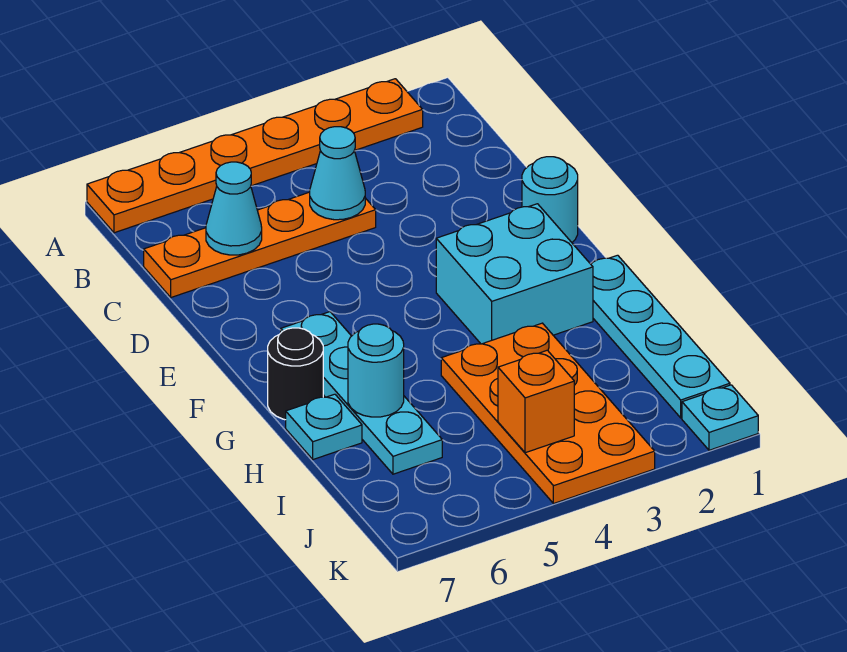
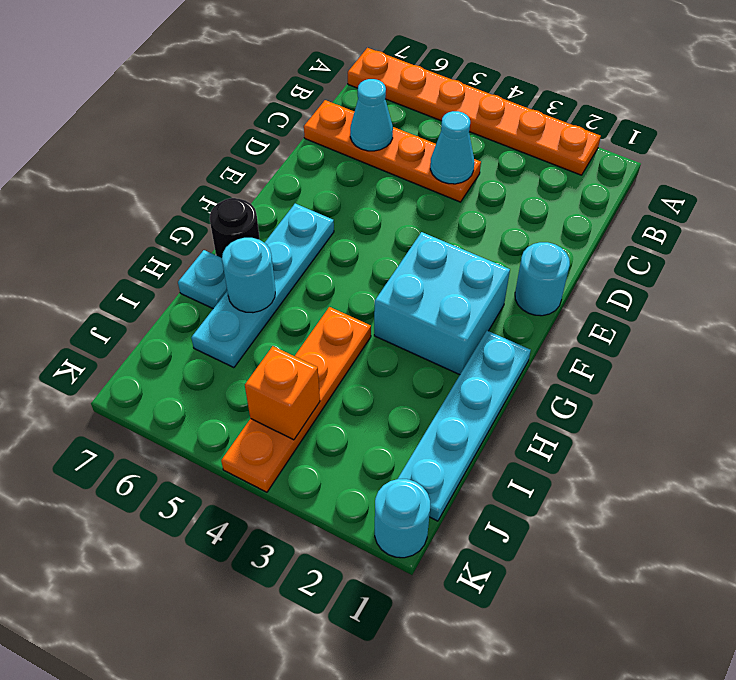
orange plate H3:K4 level 1 -> orange plate H4:K4 level 1
cyan plate K1 level 1 -> cyan round brick K1 level 1

